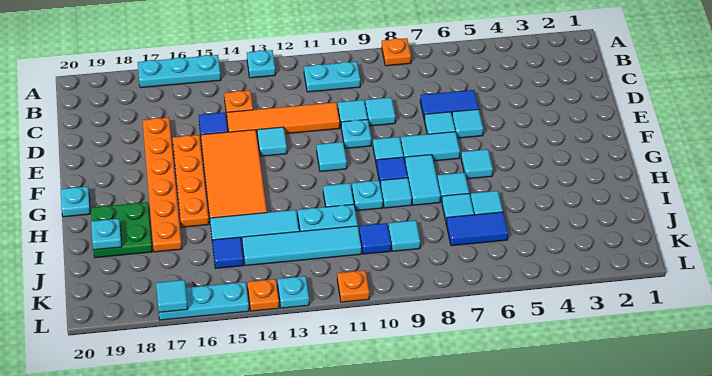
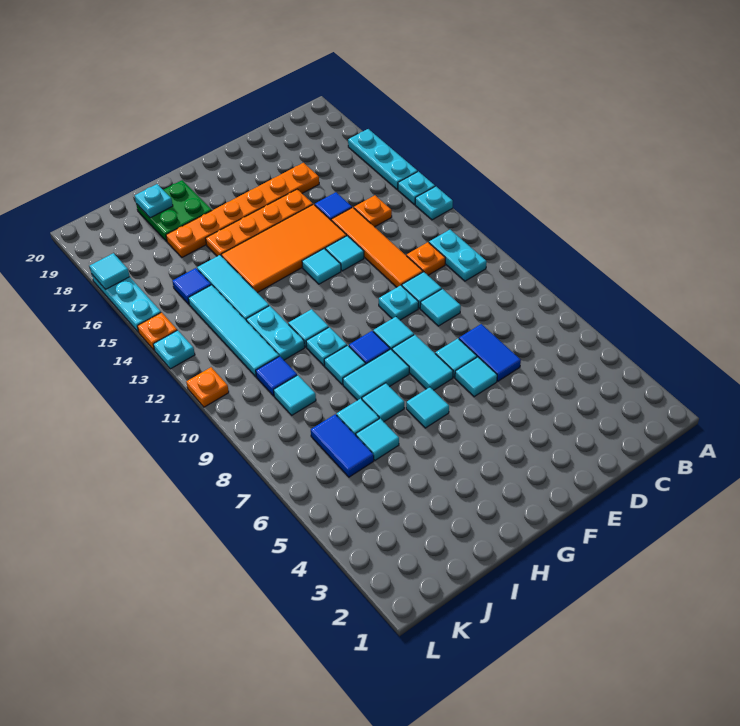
orange plate A8 level 1 -> orange plate C11 level 1
cyan tile F11 level 1 -> cyan tile F13 level 1
cyan plate G20 level 1 -> cyan plate A14 level 1

